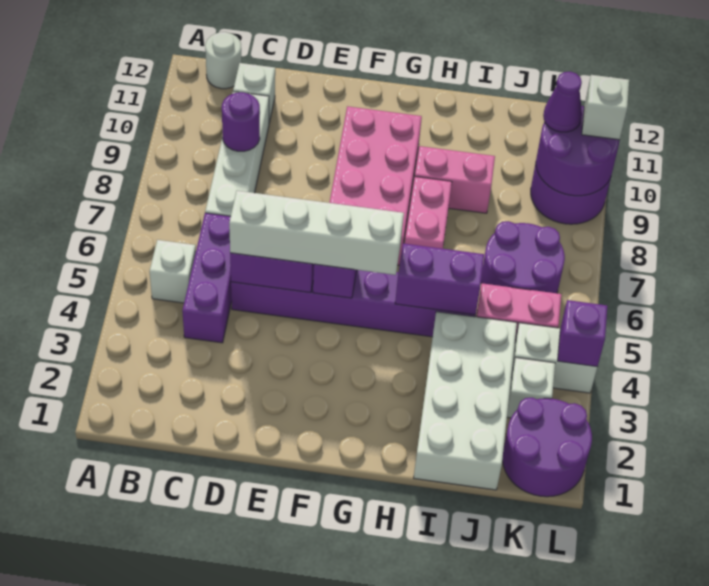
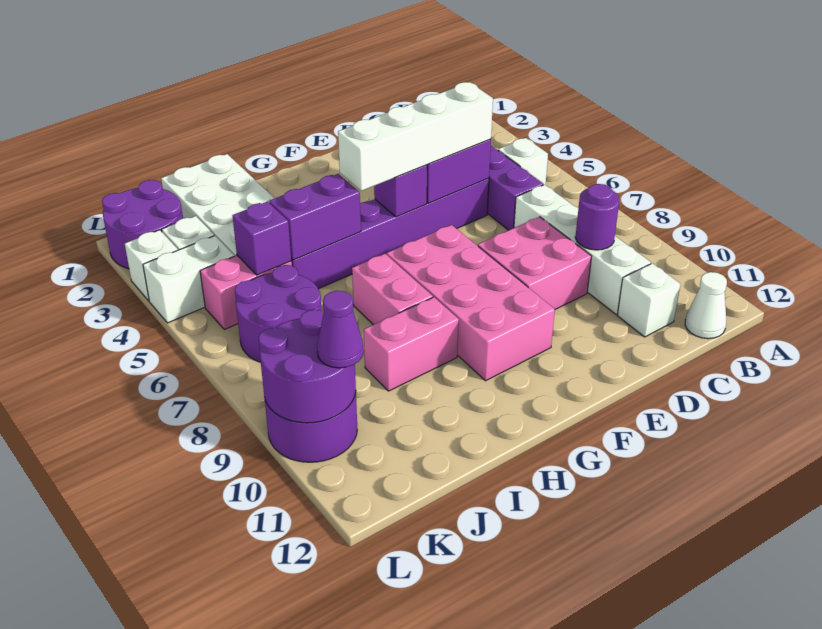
white round brick B12 level 1 -> white cone B12 level 1
none -> pink brick D8:E9 level 1
purple brick L4 level 2 -> purple brick J5 level 2
white brick L10 level 3 -> white brick L3 level 1

